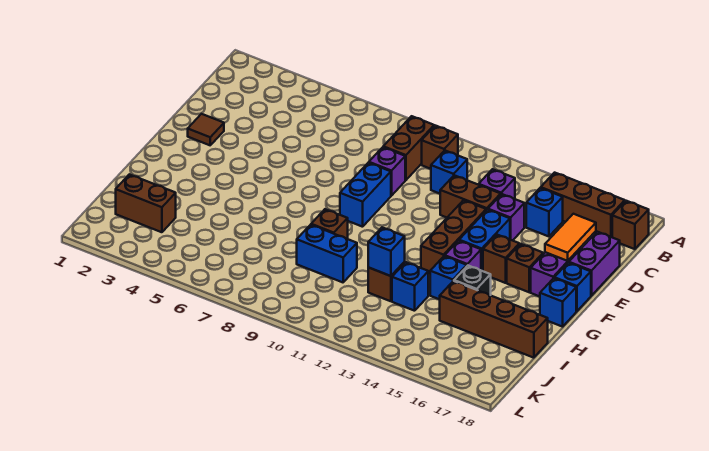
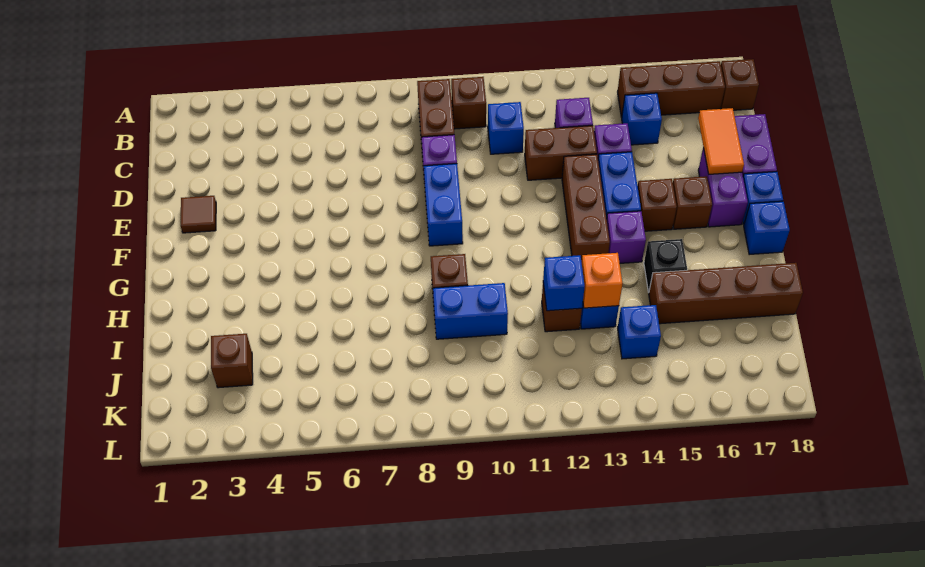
blue brick H14 level 1 -> blue brick J14 level 1
none -> orange brick I13 level 2
brown brick J2:J3 level 1 -> brown brick J3 level 1

